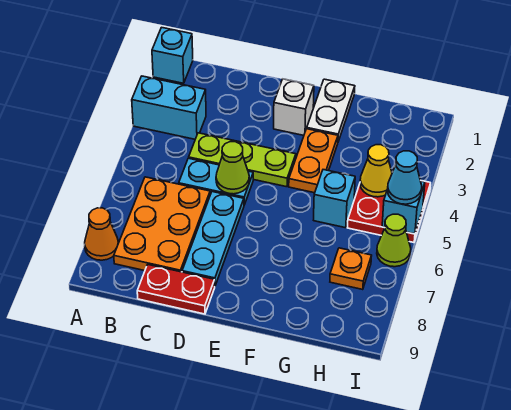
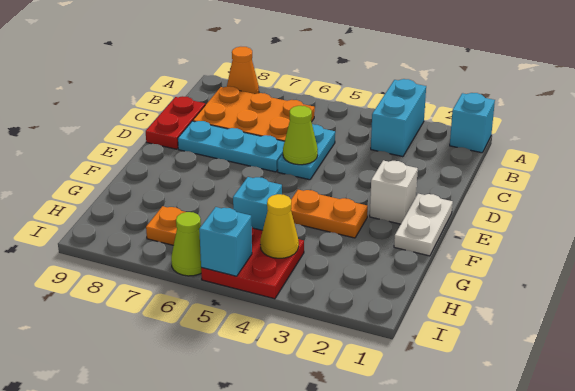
lime plate C4:E4 level 1 -> none
white plate F1:F2 level 1 -> white plate E1:F1 level 1
cyan cone I5 level 3 -> none

